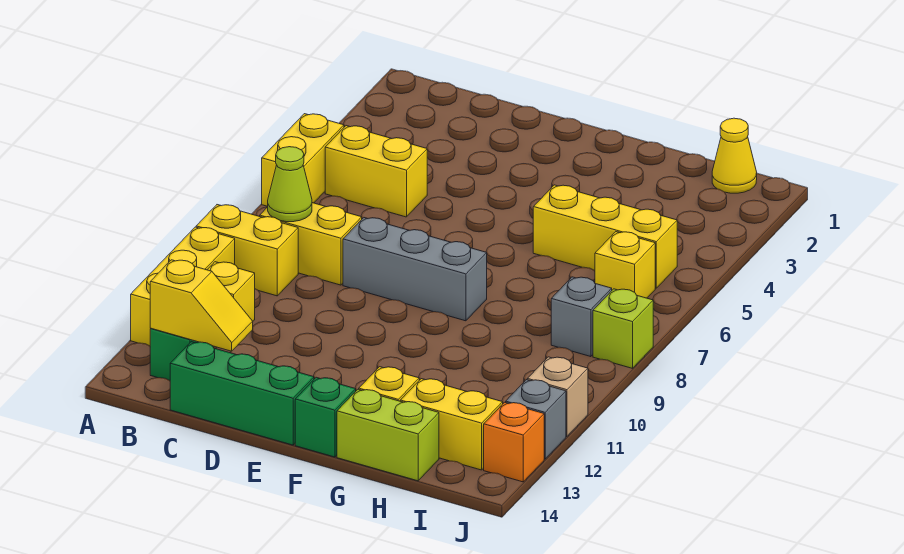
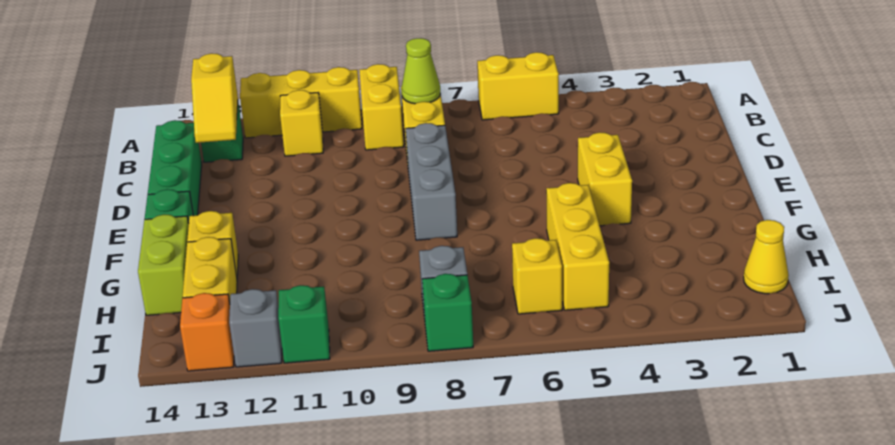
yellow brick B5:C5 level 1 -> yellow brick E4:F4 level 1
lime brick J8 level 1 -> green brick J8 level 1
tan brick J11 level 1 -> green brick J11 level 1

